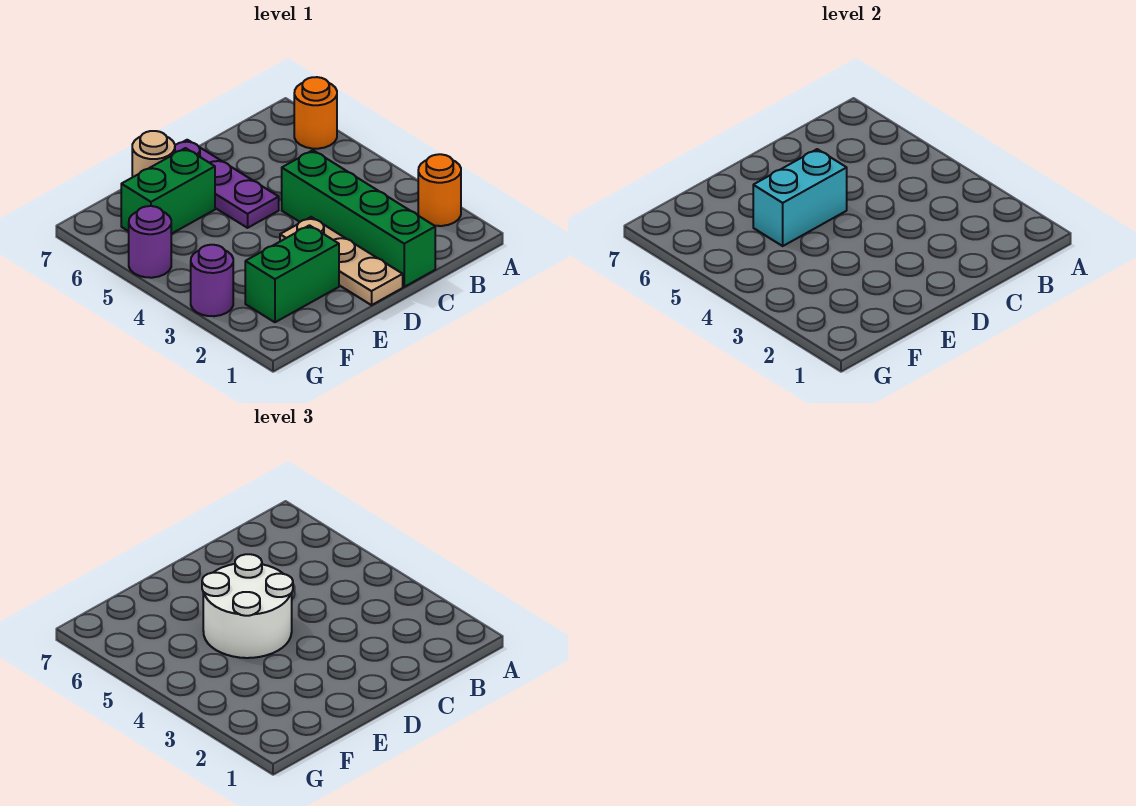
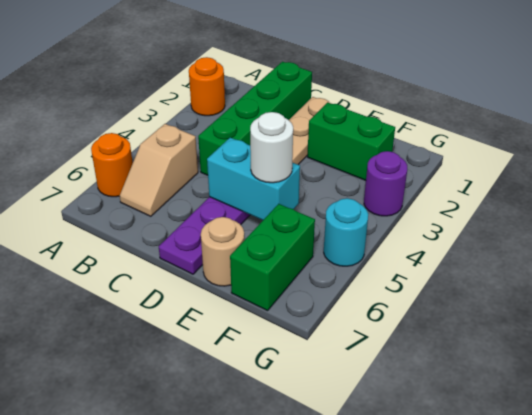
none -> tan slope B5:B6 level 1 top 5
white round brick D4:E5 level 3 -> white round brick E5 level 3
green brick E6:F6 level 1 -> green brick F6:F7 level 1
purple round brick G5 level 1 -> cyan round brick G5 level 1

